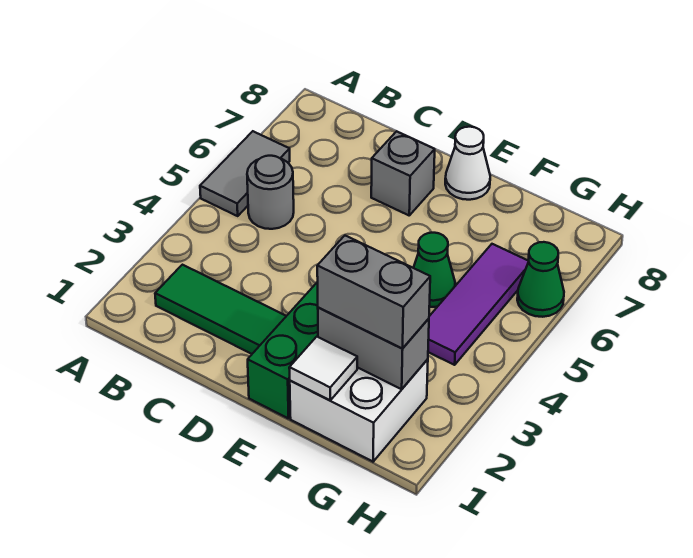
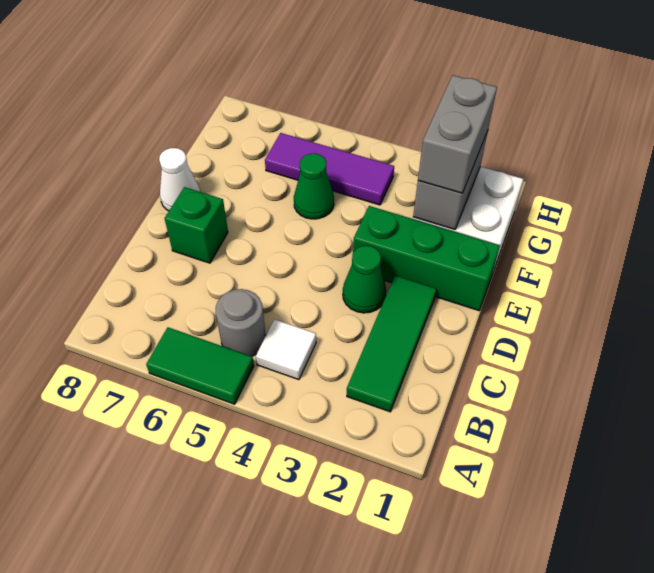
grey tile A5:A6 level 1 -> green tile A5:A6 level 1
grey brick D7 level 1 -> green brick D7 level 1
white tile F1 level 2 -> white tile B4 level 1
green cone H6 level 1 -> green cone D3 level 1

